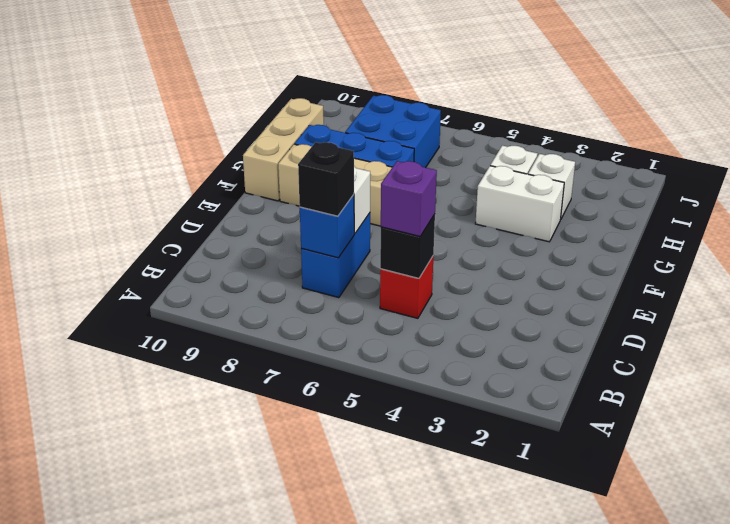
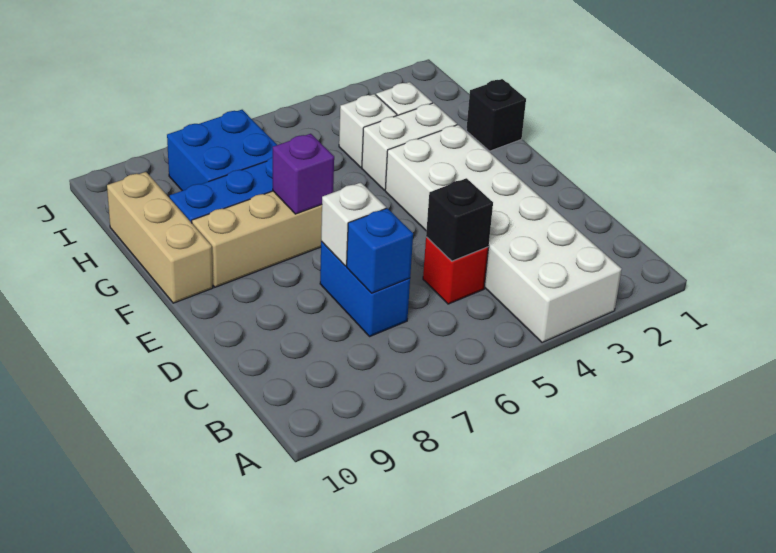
none -> white brick A3:F4 level 1
purple brick C5 level 3 -> purple brick F7 level 2
black brick C7 level 3 -> black brick G1 level 1

